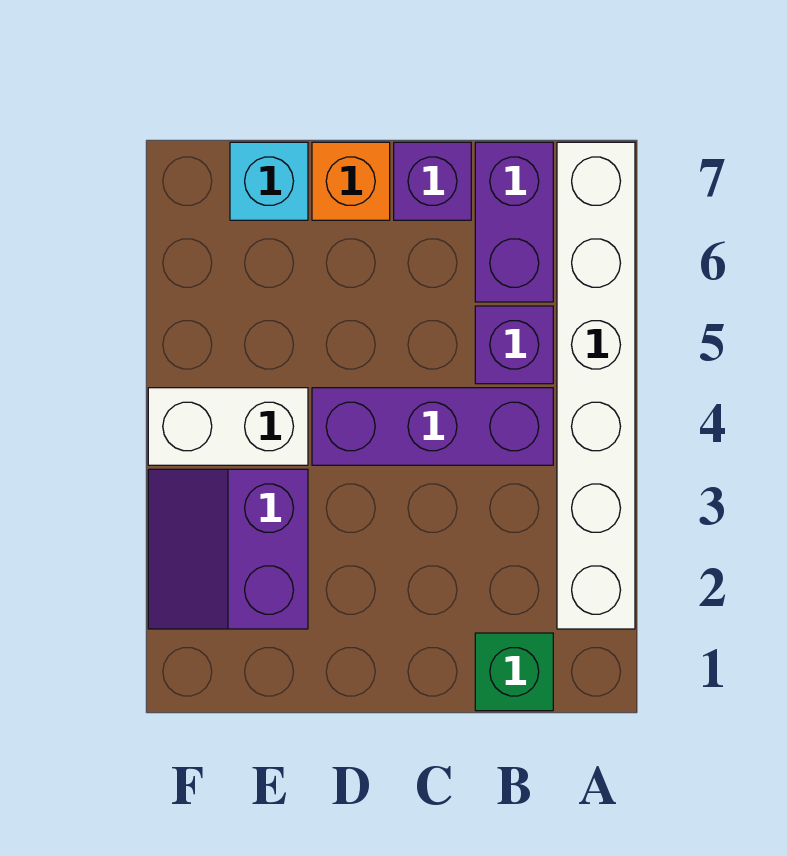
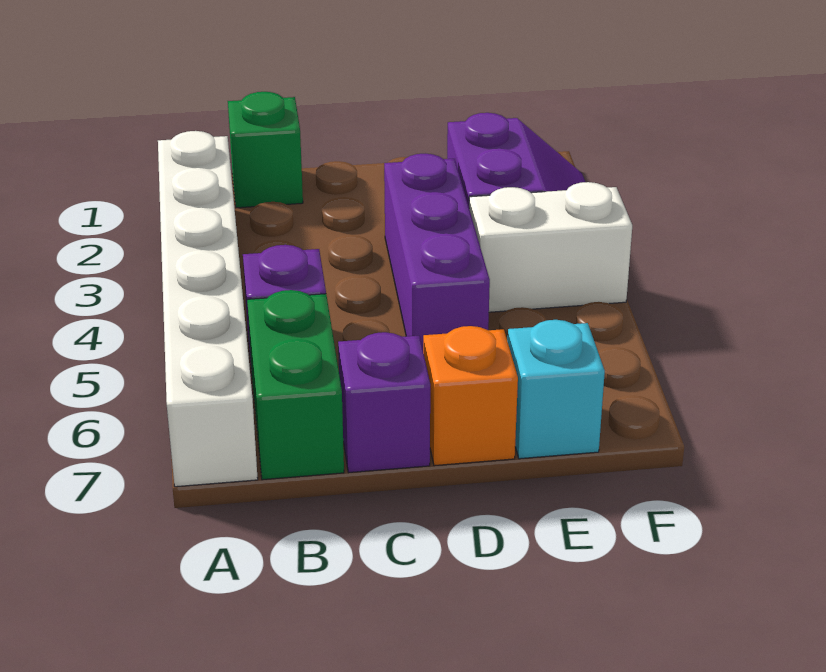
purple brick B4:D4 level 1 -> purple brick D3:D5 level 1
purple brick B6:B7 level 1 -> green brick B6:B7 level 1

